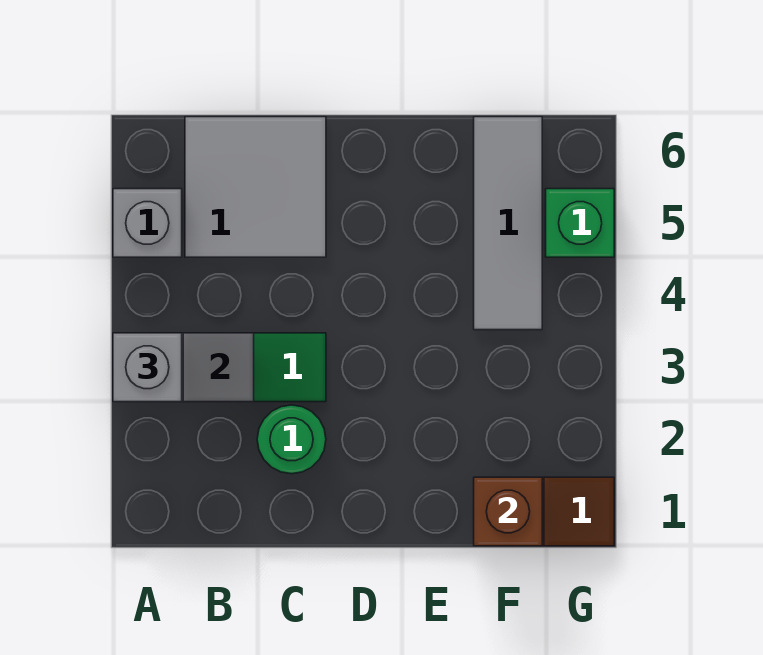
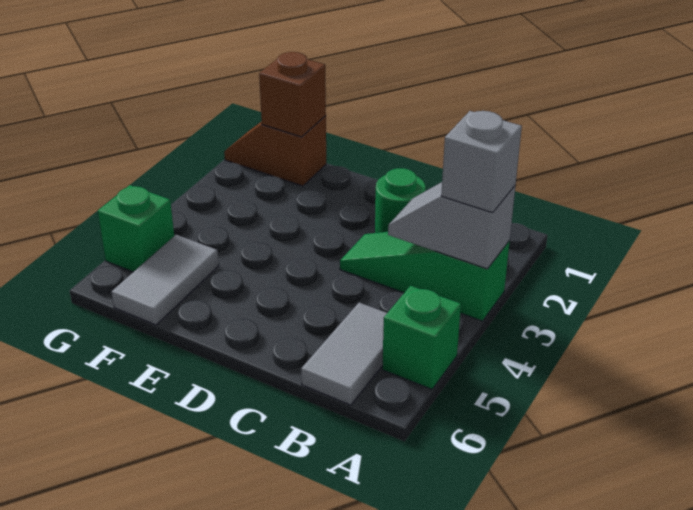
grey brick A5 level 1 -> green brick A5 level 1
grey tile B5:C6 level 1 -> grey tile B5:B6 level 1
grey tile F4:F6 level 1 -> grey tile F5:F6 level 1

